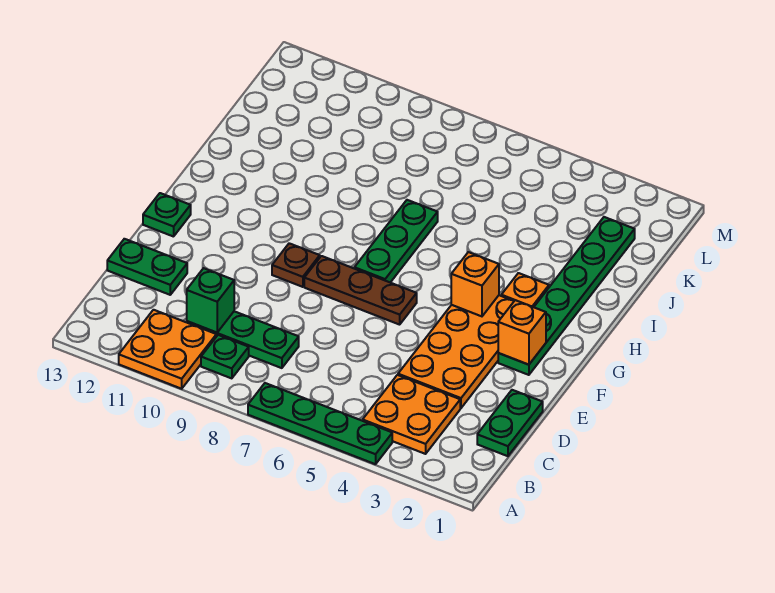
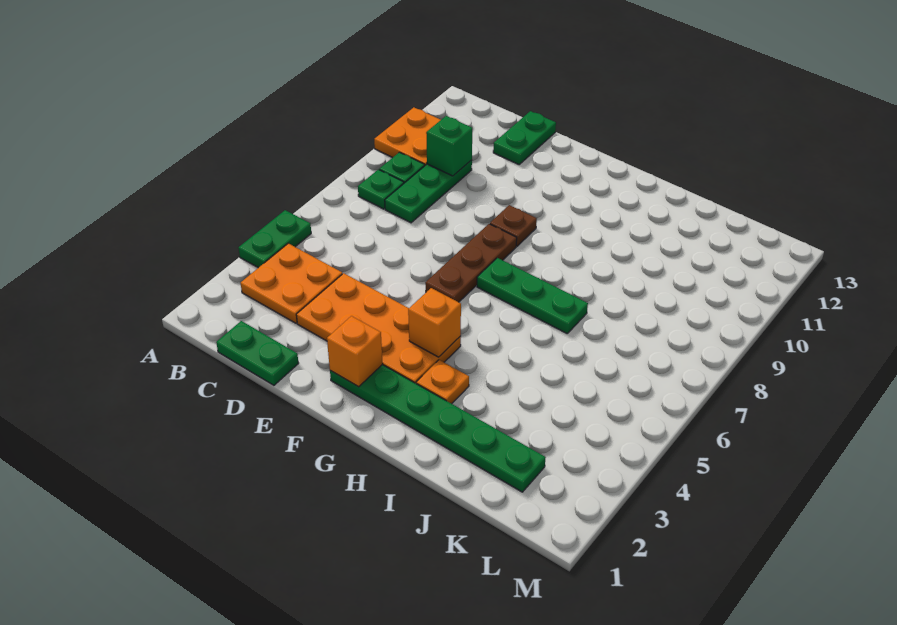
green plate A4:A7 level 1 -> green plate A4:A5 level 1
green plate F13 level 1 -> green plate B8 level 1

